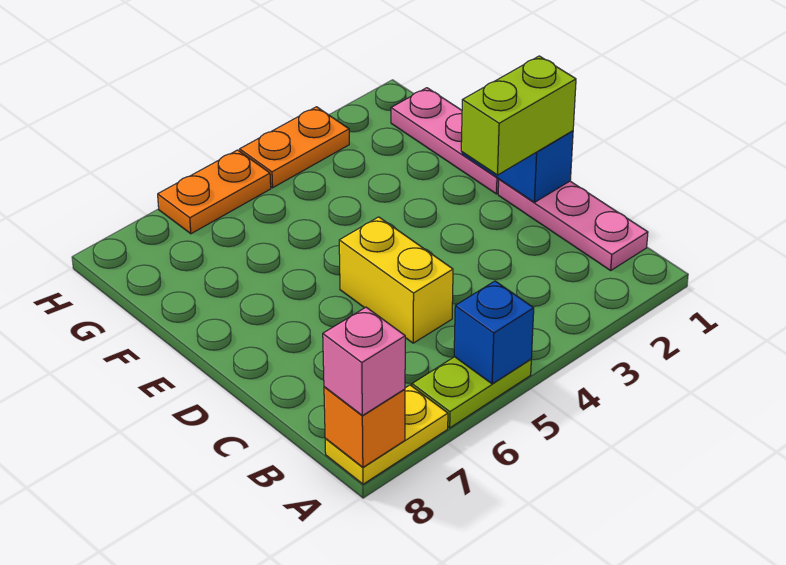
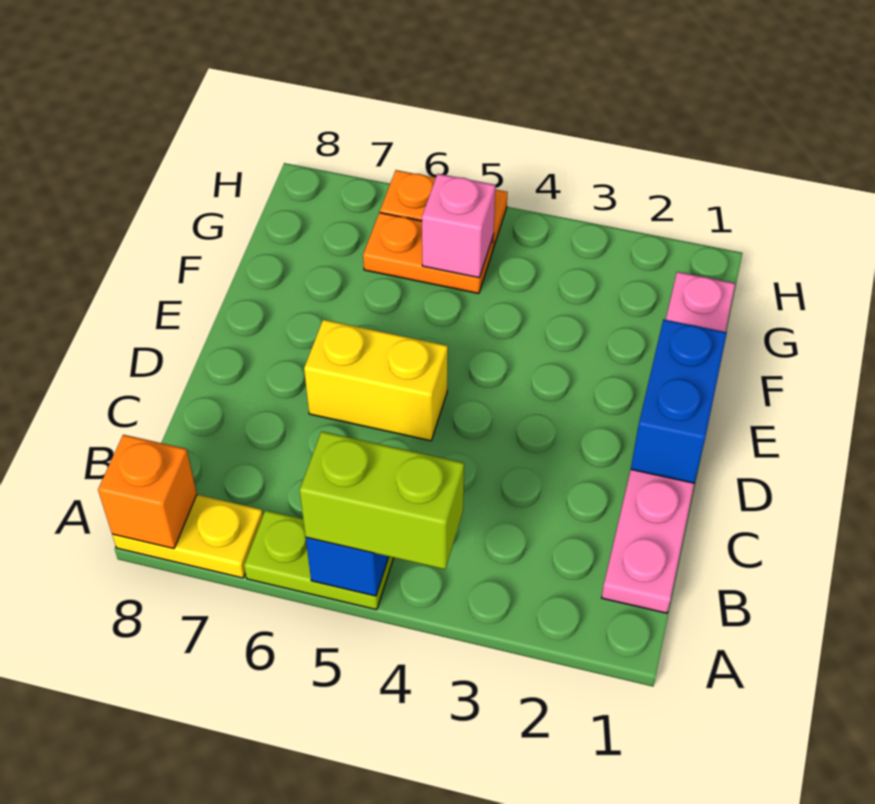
pink brick A8 level 3 -> pink brick G5 level 2
yellow brick C5:D5 level 1 -> yellow brick D5:D6 level 1
lime brick D1:D2 level 3 -> lime brick A4:A5 level 3
orange plate H3:H4 level 1 -> orange plate G5:G6 level 1

